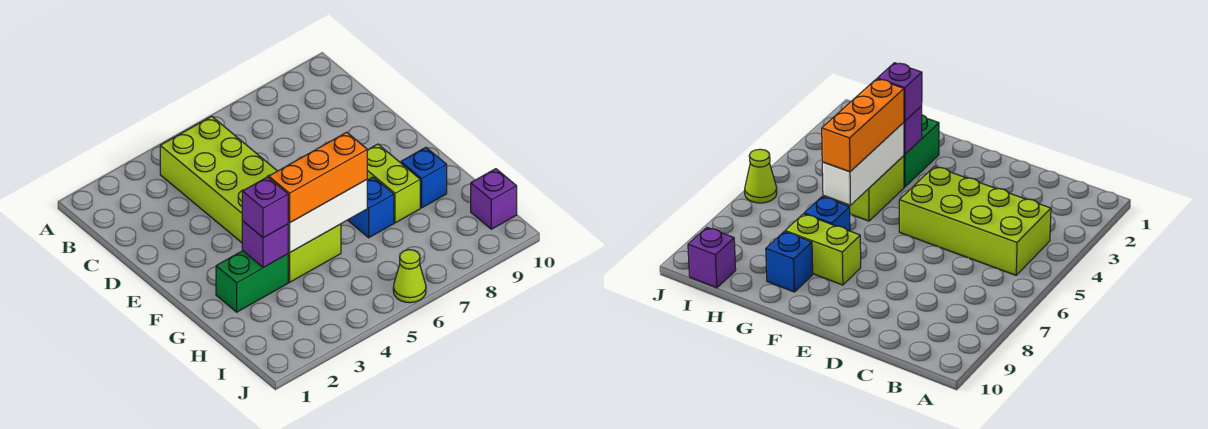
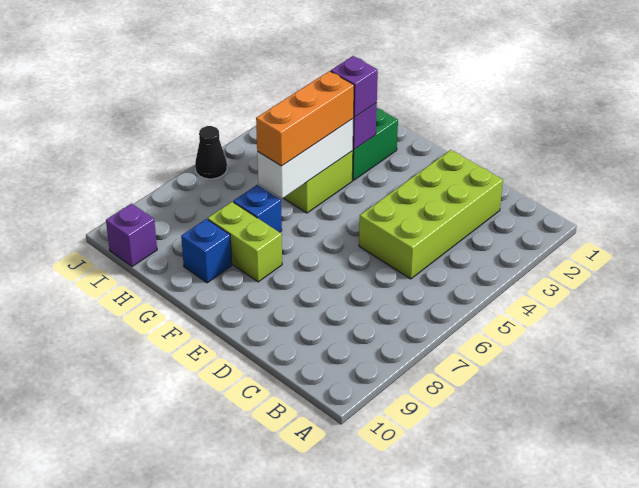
lime brick B4:E5 level 1 -> lime brick C2:D5 level 1
lime cone J6 level 1 -> black cone J6 level 1

